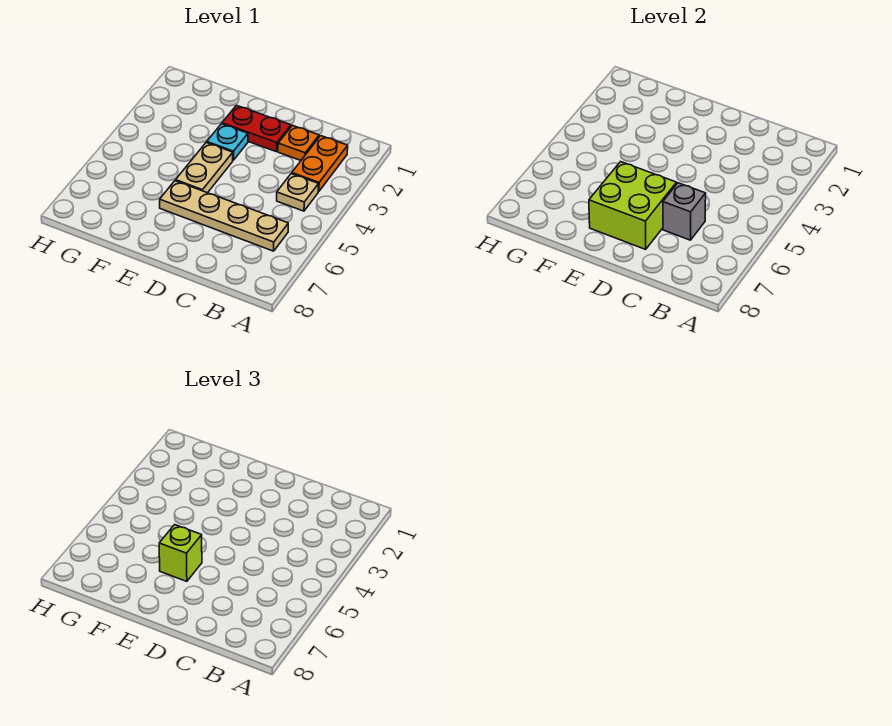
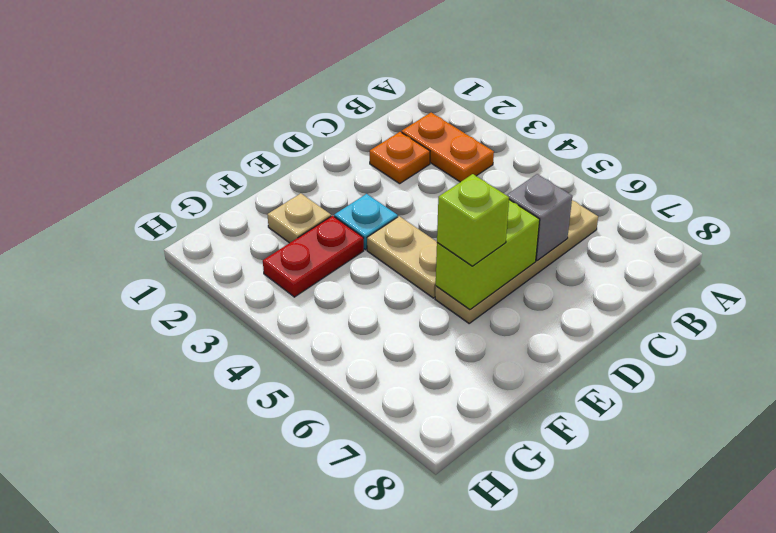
tan plate B4 level 1 -> tan plate F2 level 1
red plate D2:E2 level 1 -> red plate F3:G3 level 1
lime brick D6:E7 level 2 -> lime brick D6:E6 level 2

